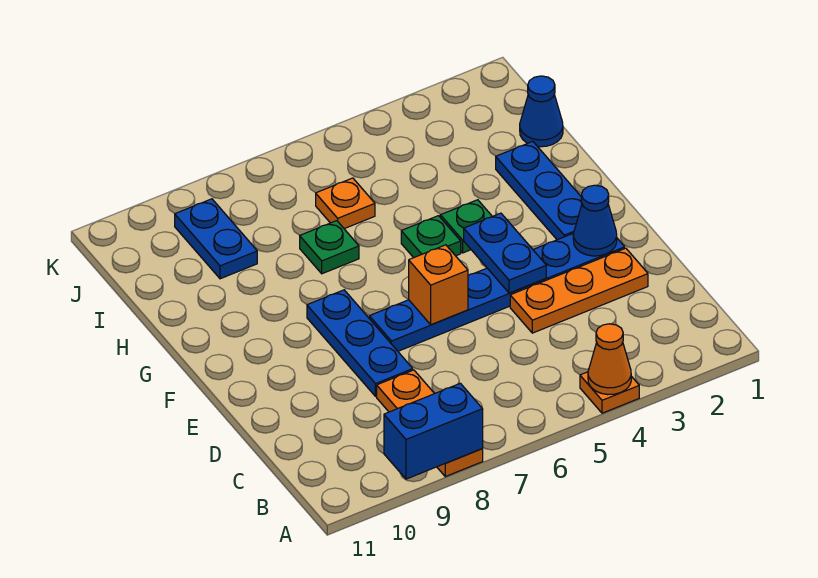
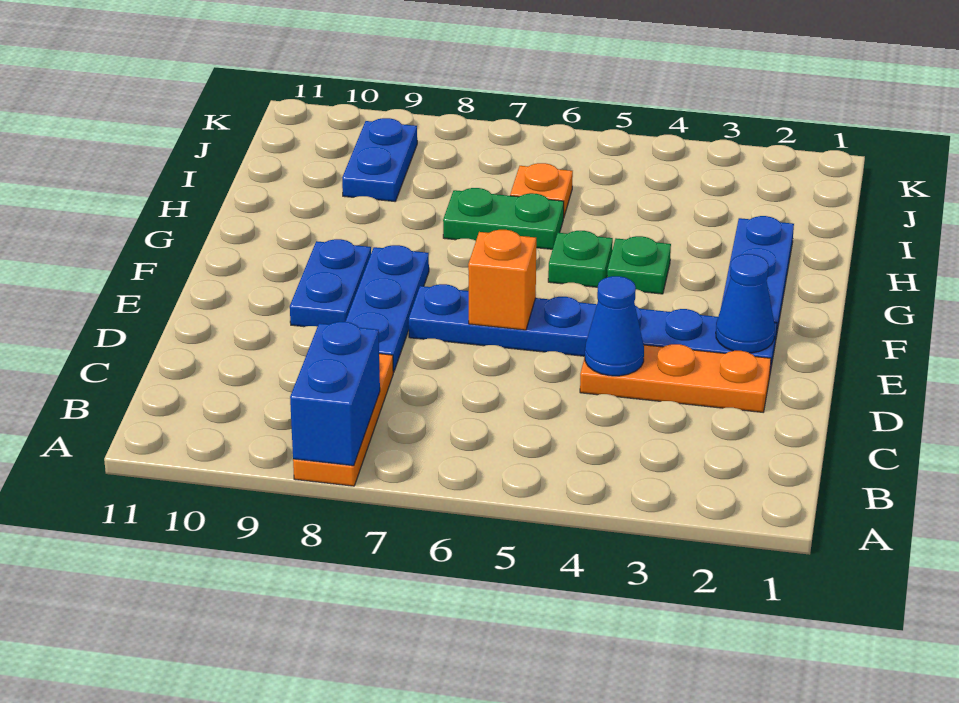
orange plate A4 level 1 -> none
orange cone A4 level 2 -> none
blue brick A8:A9 level 2 -> blue brick A8:B8 level 2
blue plate E4:F4 level 2 -> blue plate E9:F9 level 1
green plate H7 level 1 -> green plate H6:H7 level 1
blue cone I1 level 1 -> blue cone D4 level 2

